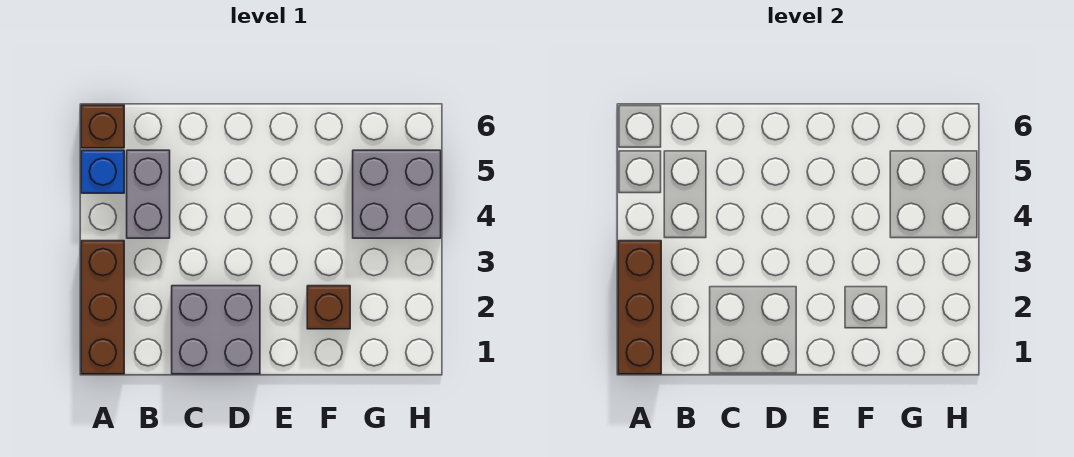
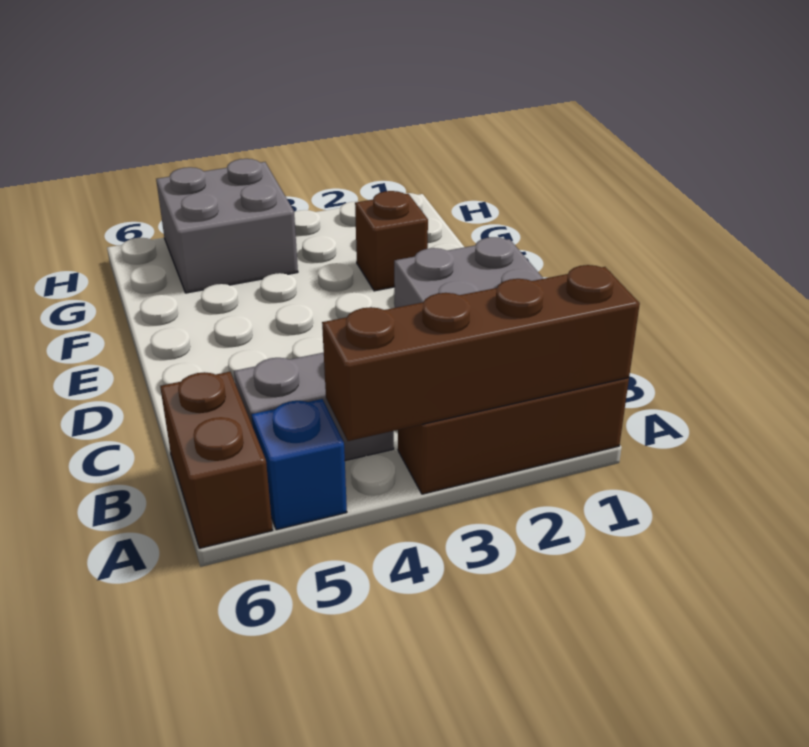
brown brick A1:A3 level 2 -> brown brick A1:A4 level 2
brown brick A6 level 1 -> brown brick A6:B6 level 1

